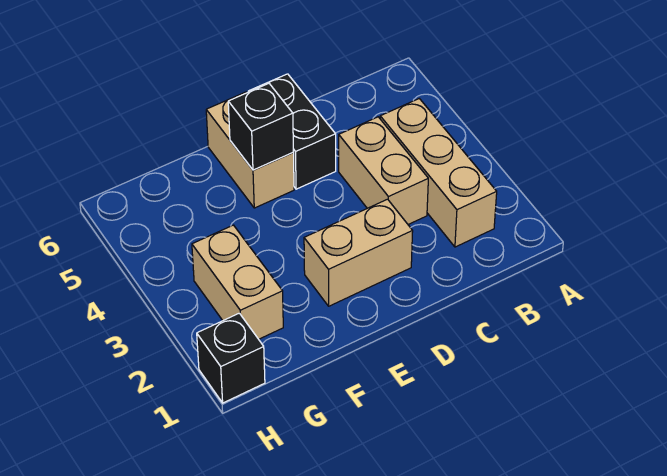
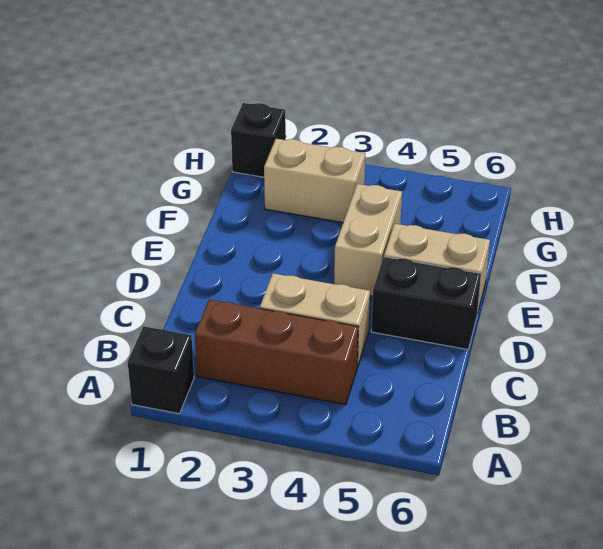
tan brick B2:B4 level 1 -> brown brick B2:B4 level 1
tan brick D2:E2 level 1 -> tan brick E4:F4 level 1
black brick E5 level 2 -> black brick A1 level 1

